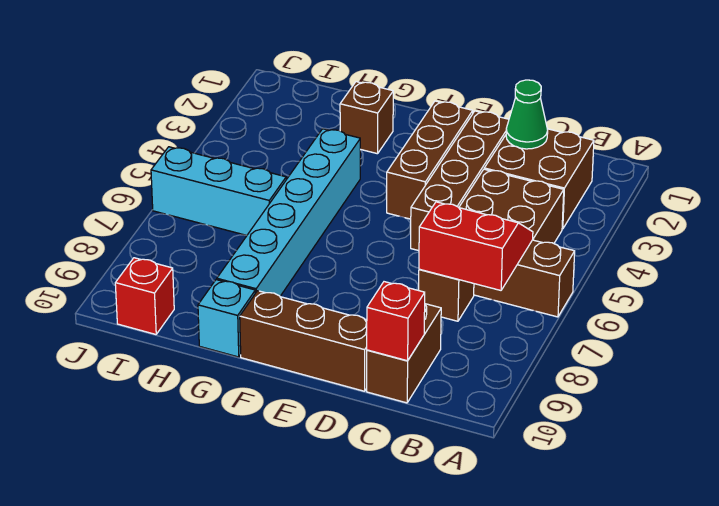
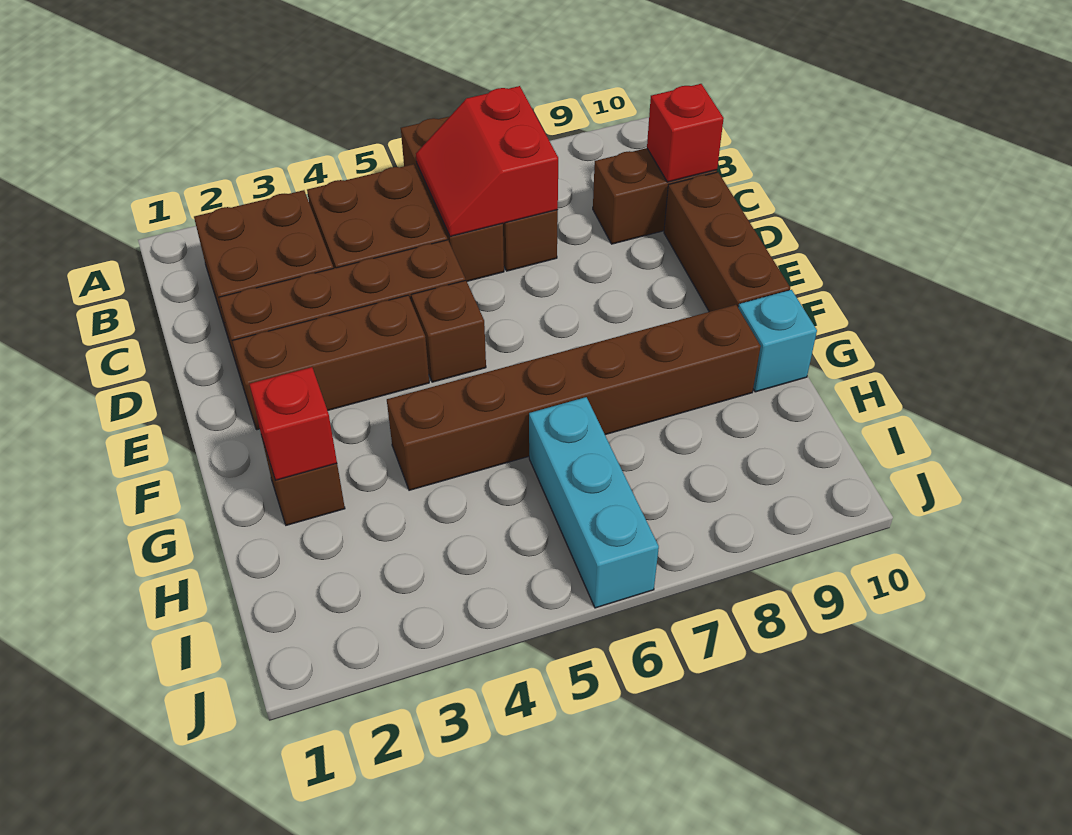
green cone C2 level 2 -> none
none -> brown brick E5 level 1
cyan brick G4:G9 level 1 -> brown brick G4:G9 level 1
red brick I10 level 1 -> red brick G2 level 2

